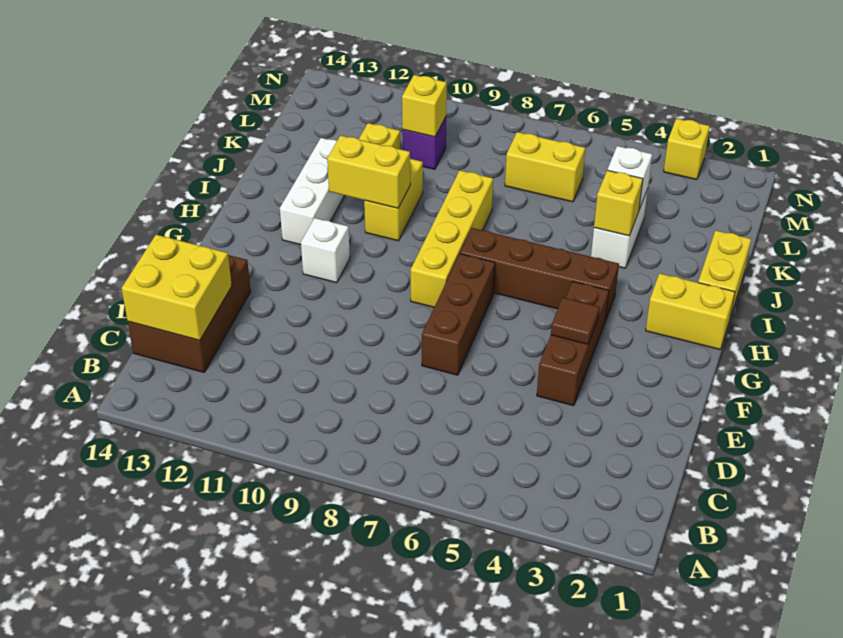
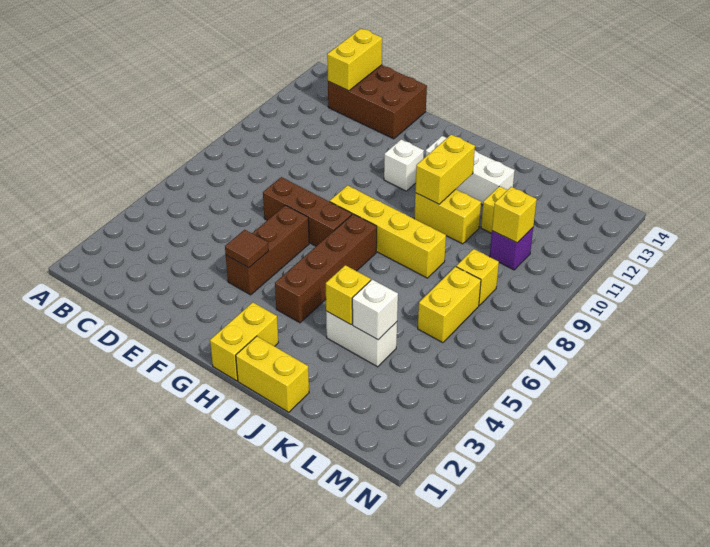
yellow brick C13:D14 level 2 -> yellow brick C13:C14 level 2
brown brick E4:G4 level 1 -> brown brick F4:F6 level 1
yellow brick N3 level 1 -> yellow brick L8 level 1

